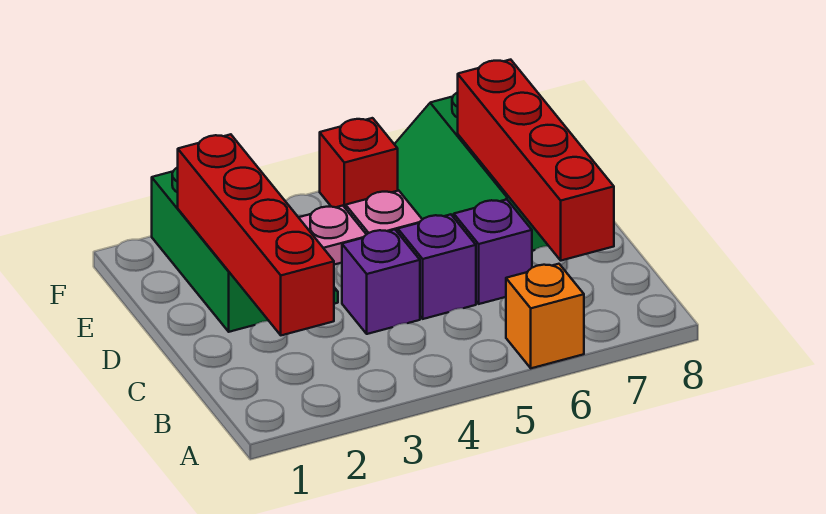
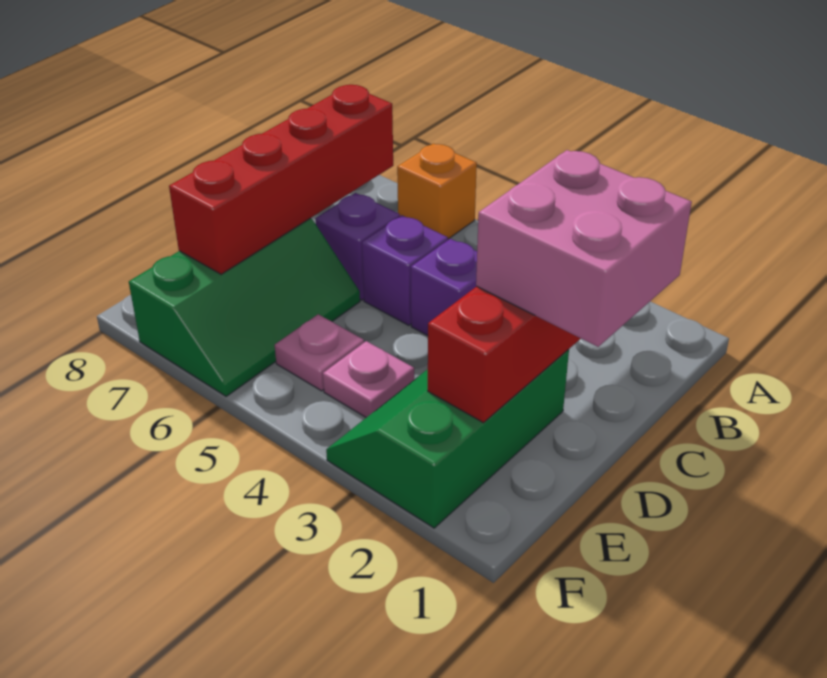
none -> pink brick C1:D2 level 3
red brick F5 level 1 -> none

